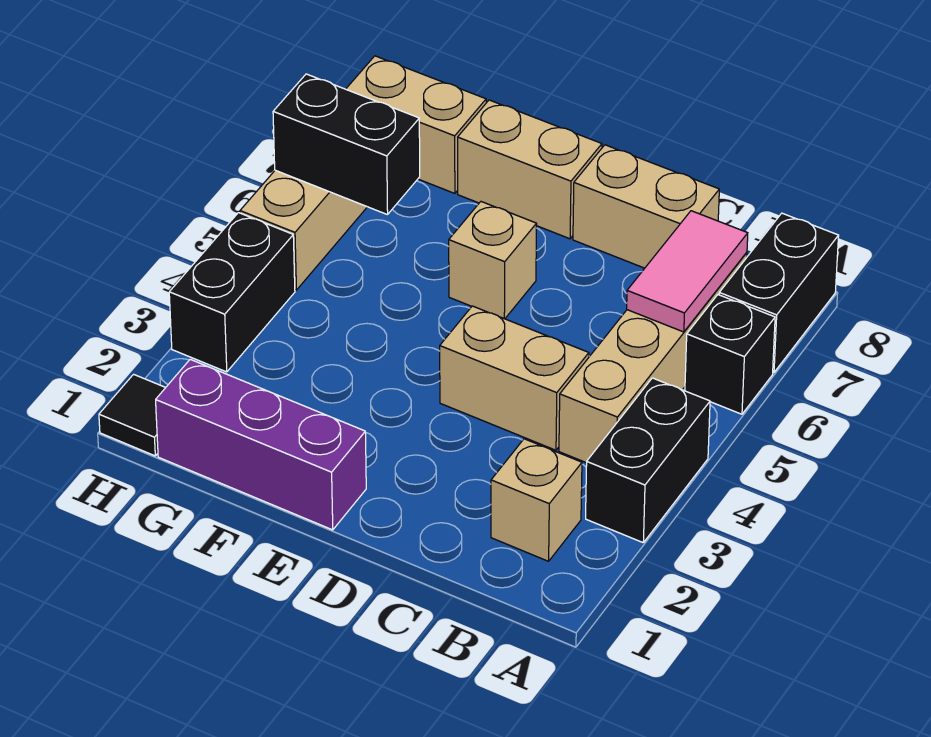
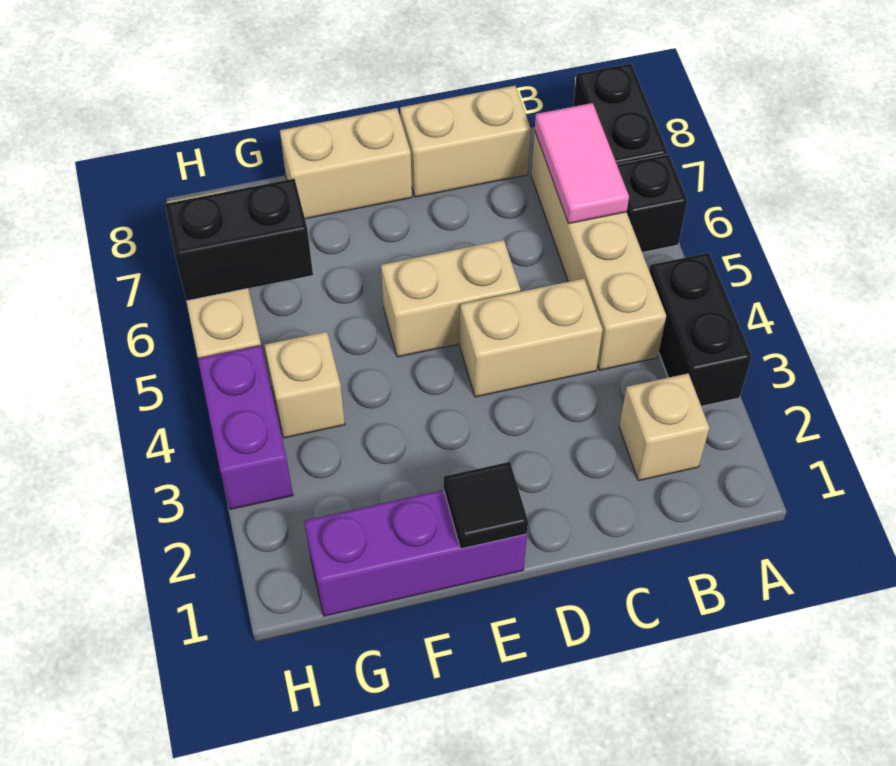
tan brick E6 level 1 -> tan brick G4 level 1
tan brick G8:H8 level 1 -> tan brick D5:E5 level 1
black tile H1 level 1 -> black tile E1 level 2
black brick H3:H4 level 1 -> purple brick H3:H4 level 1

